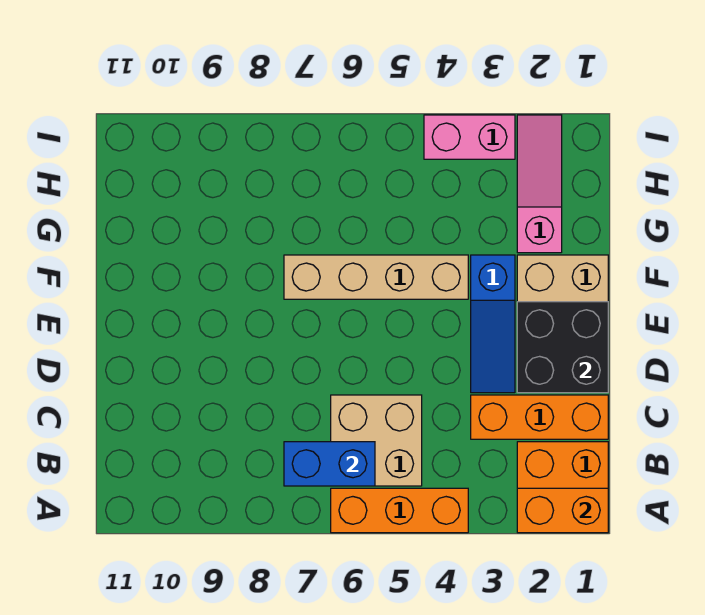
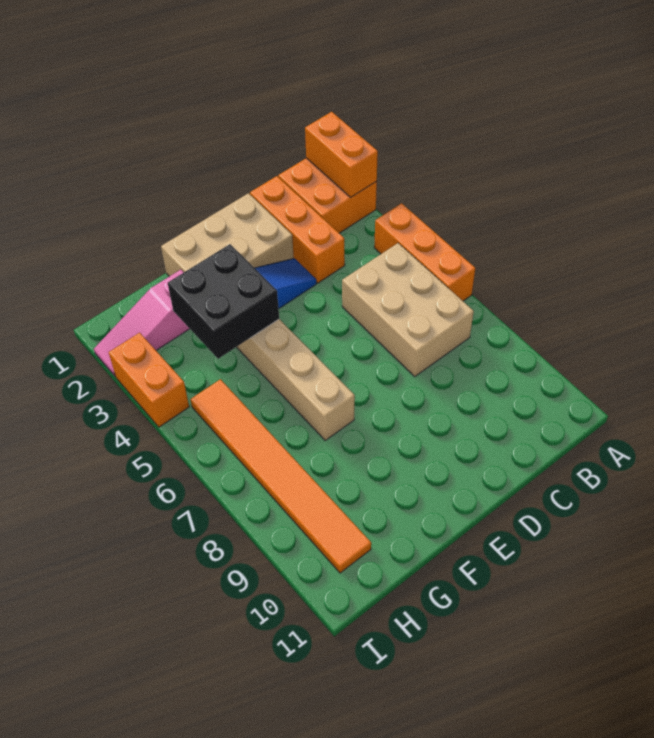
tan brick B5:C6 level 1 -> tan brick B5:C7 level 1
blue brick B6:B7 level 2 -> none
black brick D1:E2 level 2 -> black brick F3:G4 level 2
none -> orange tile H5:H10 level 1
pink brick I3:I4 level 1 -> orange brick I3:I4 level 1

